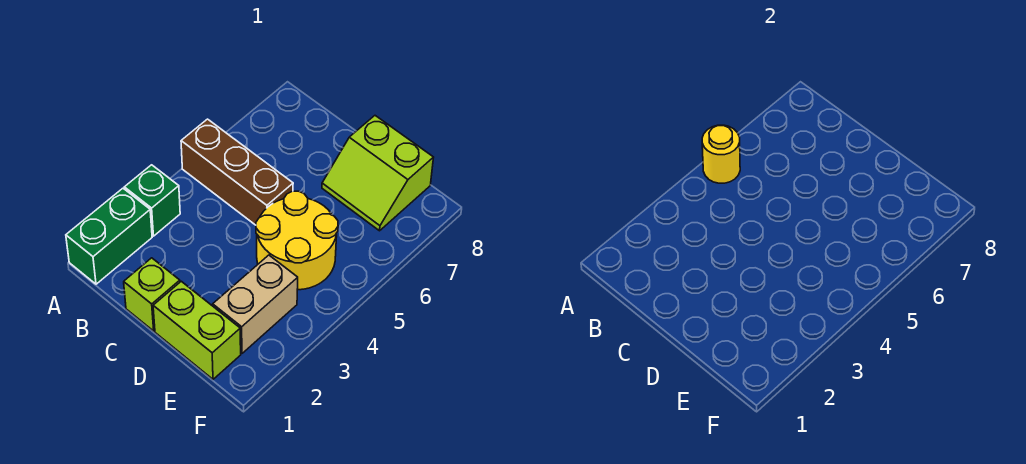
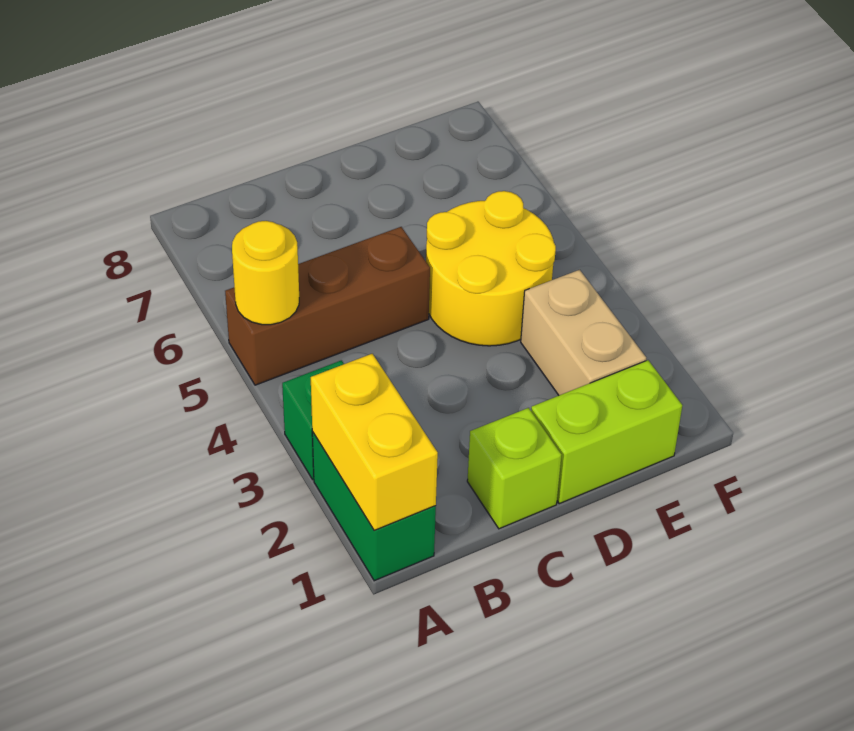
none -> yellow brick A1:A2 level 2
lime slope D7:E8 level 1 top 8 -> none

